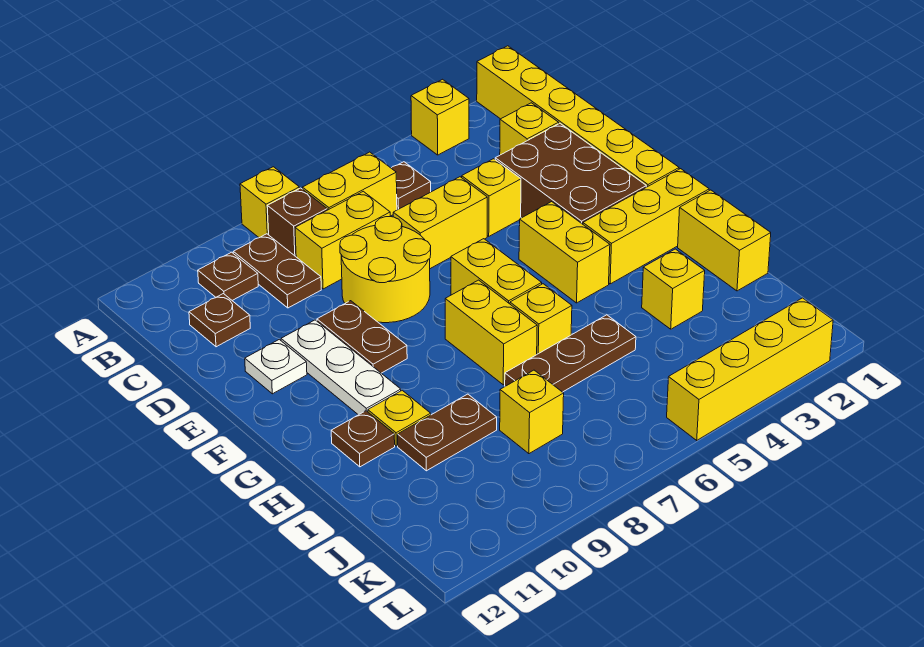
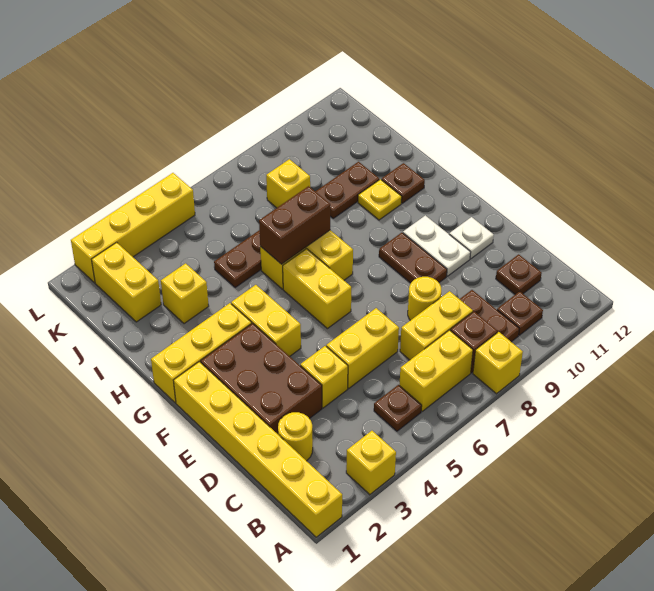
yellow brick C2 level 1 -> yellow round brick C2 level 1
yellow round brick D7:E8 level 1 -> yellow round brick D8 level 1
white plate E10:G10 level 1 -> white plate E10:F10 level 1
yellow brick H1:I1 level 1 -> yellow brick J2:K2 level 1
none -> brown brick H6:H7 level 2

